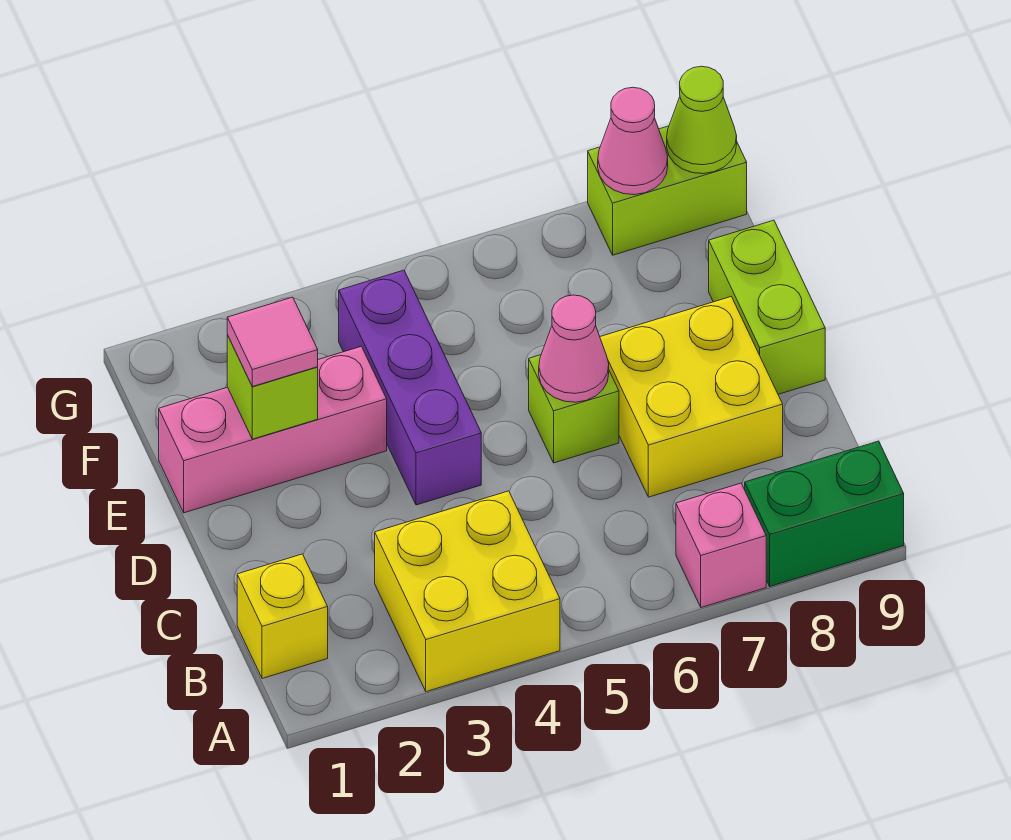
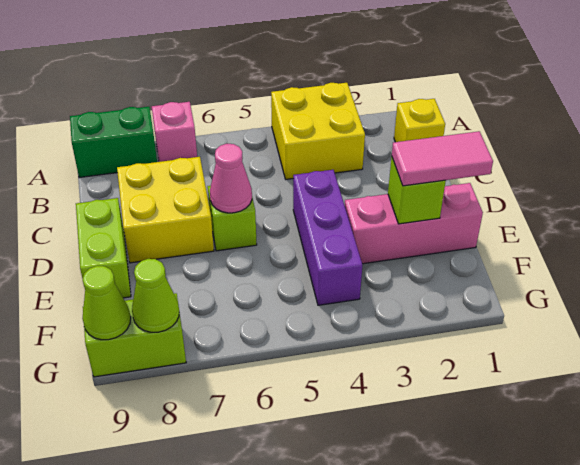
pink tile E2 level 3 -> pink tile E1:E2 level 3
pink cone G8 level 2 -> lime cone G8 level 2

